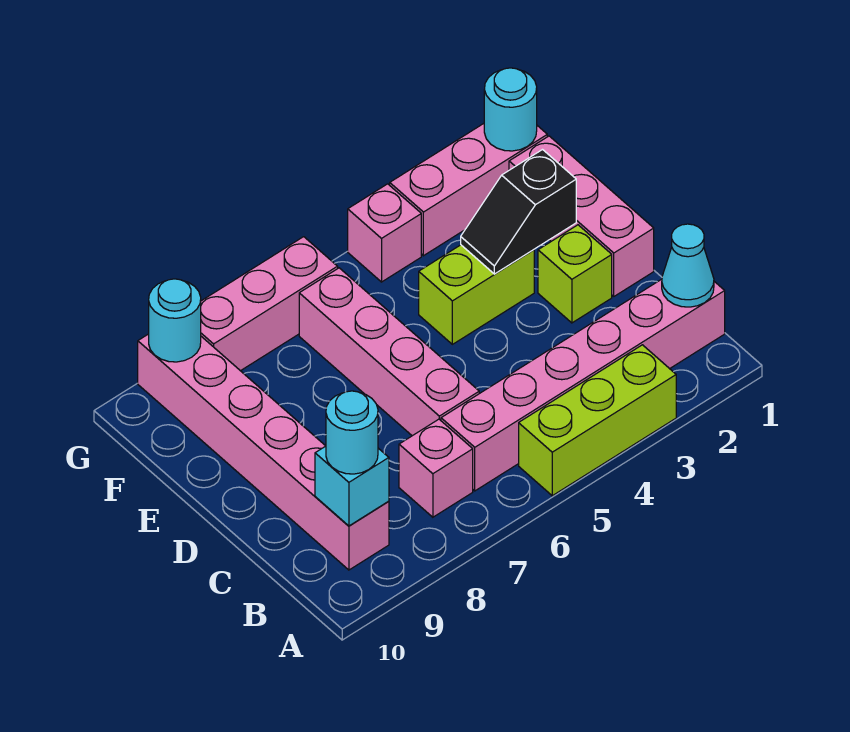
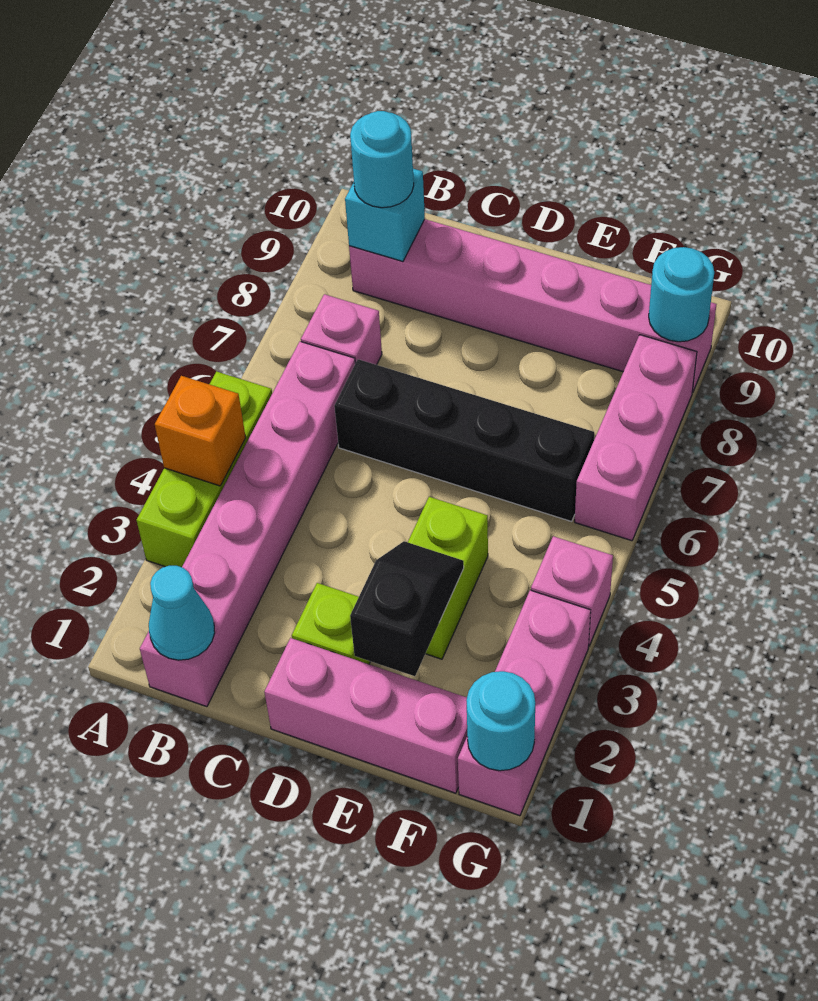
none -> orange brick A4 level 2
pink brick C6:F6 level 1 -> black brick C6:F6 level 1

